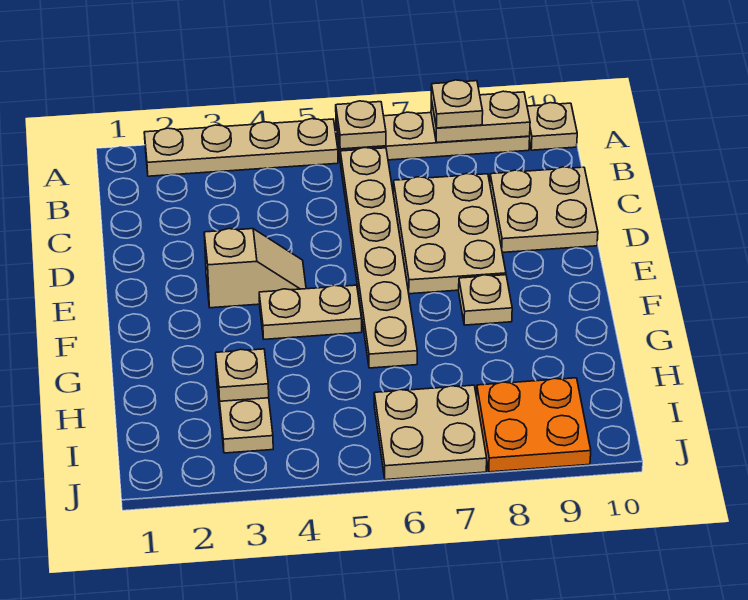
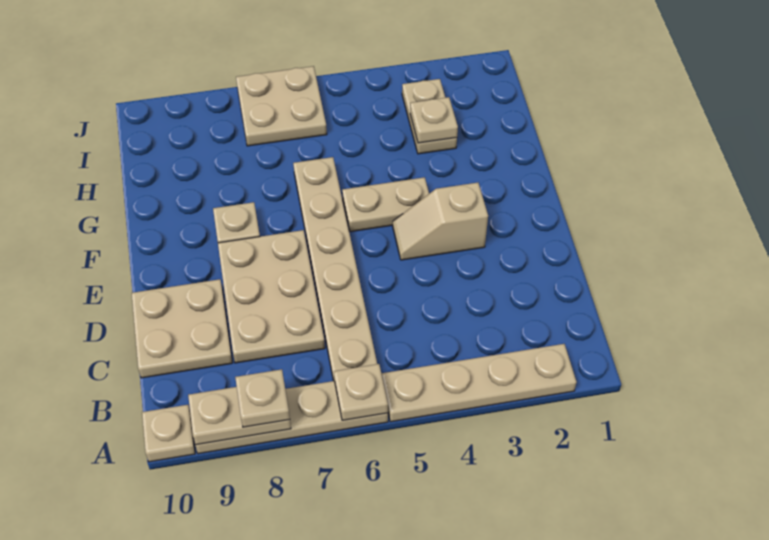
orange plate I8:J9 level 1 -> none

